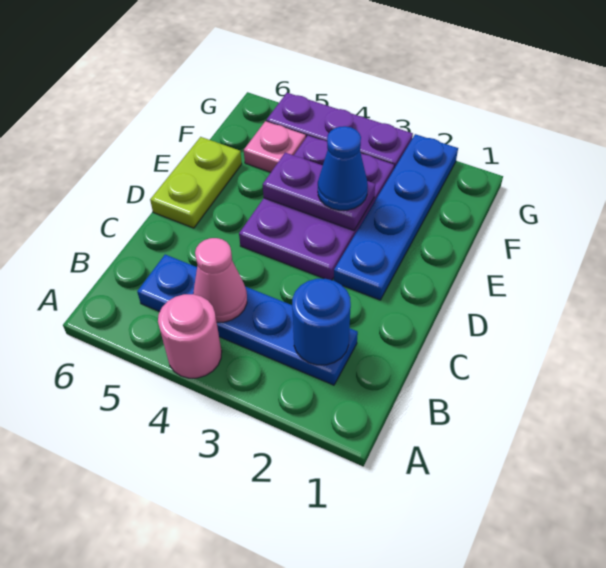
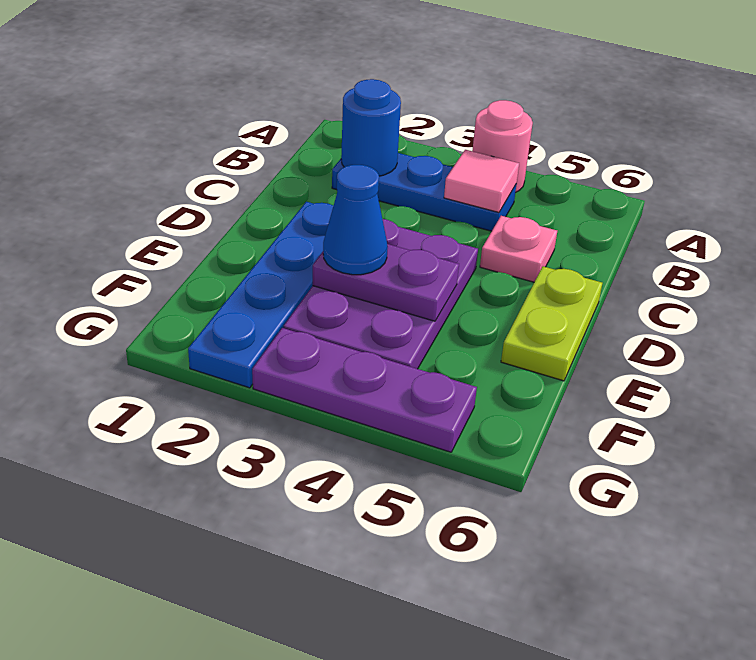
blue plate B2:B5 level 1 -> blue plate B2:B4 level 1
pink cone B4 level 2 -> pink tile B4 level 2
pink plate F5 level 1 -> pink plate C5 level 1

